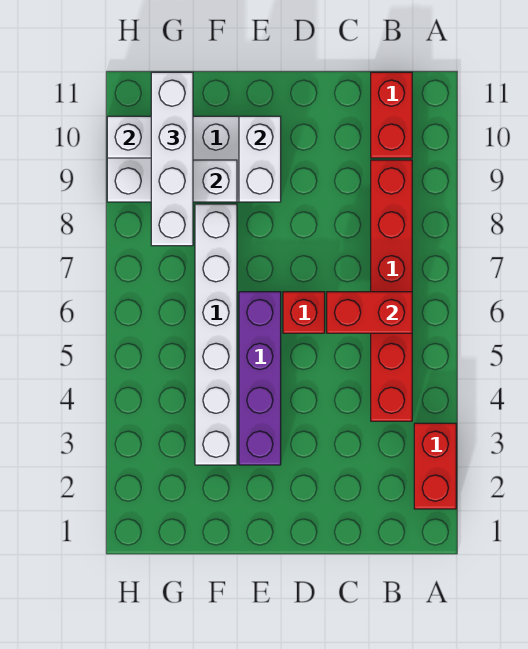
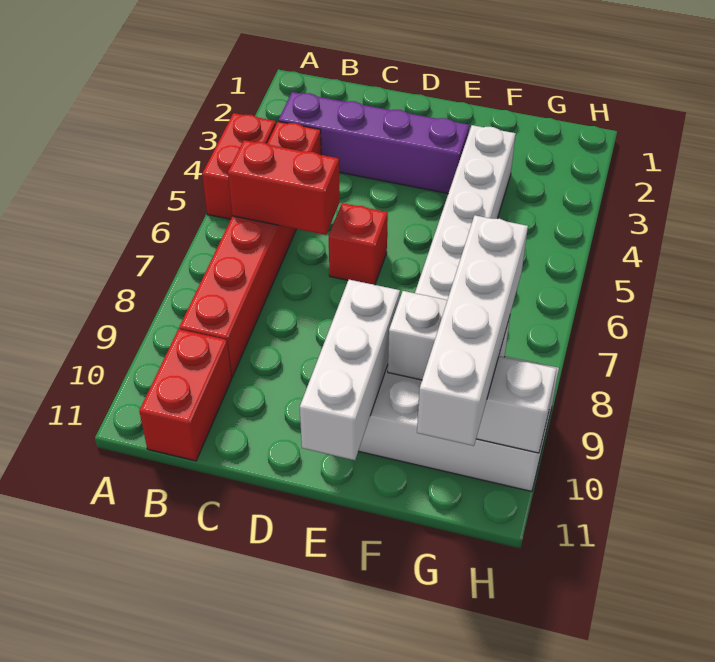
red brick A2:A3 level 1 -> red brick A4:A5 level 1
purple brick E3:E6 level 1 -> purple brick B3:E3 level 1
white brick E9:E10 level 2 -> white brick E9:E11 level 2

